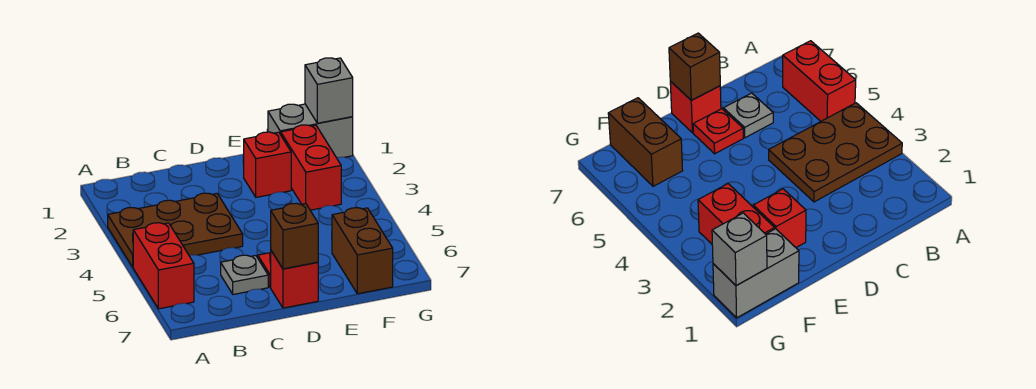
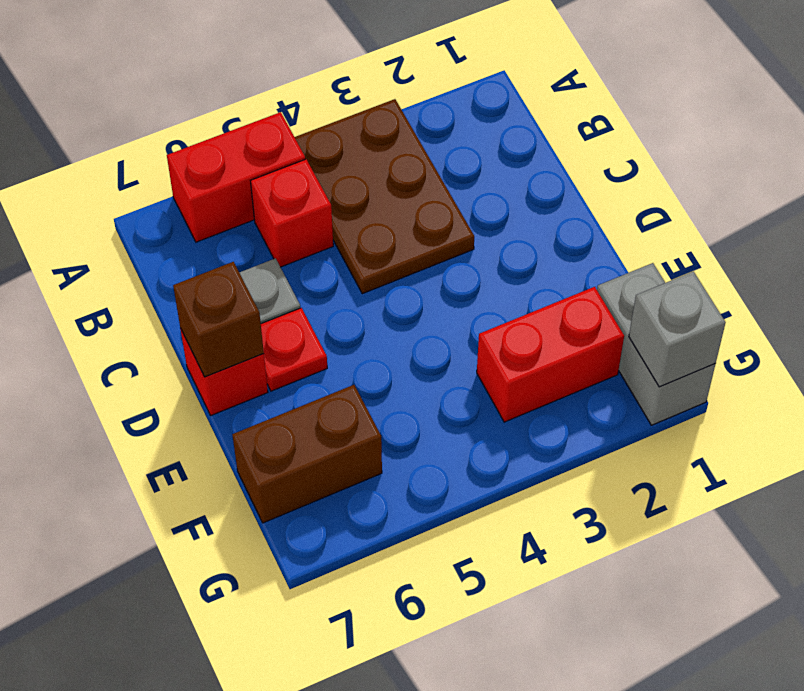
red brick E2 level 1 -> red brick B5 level 1

